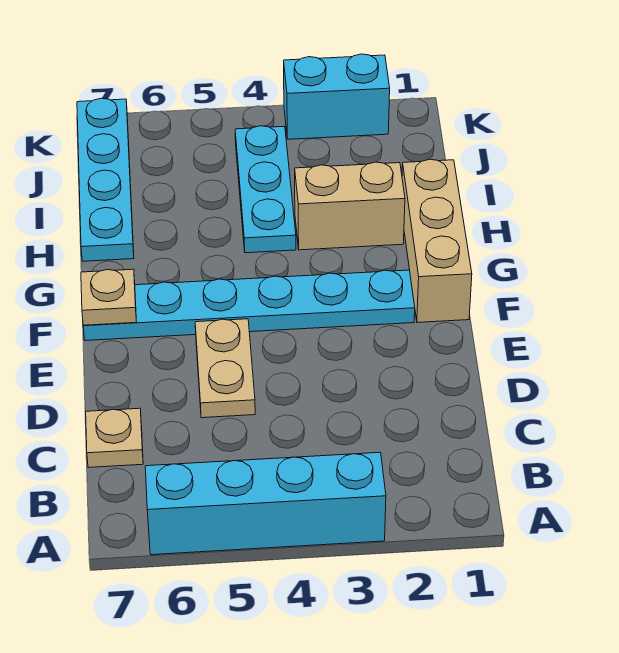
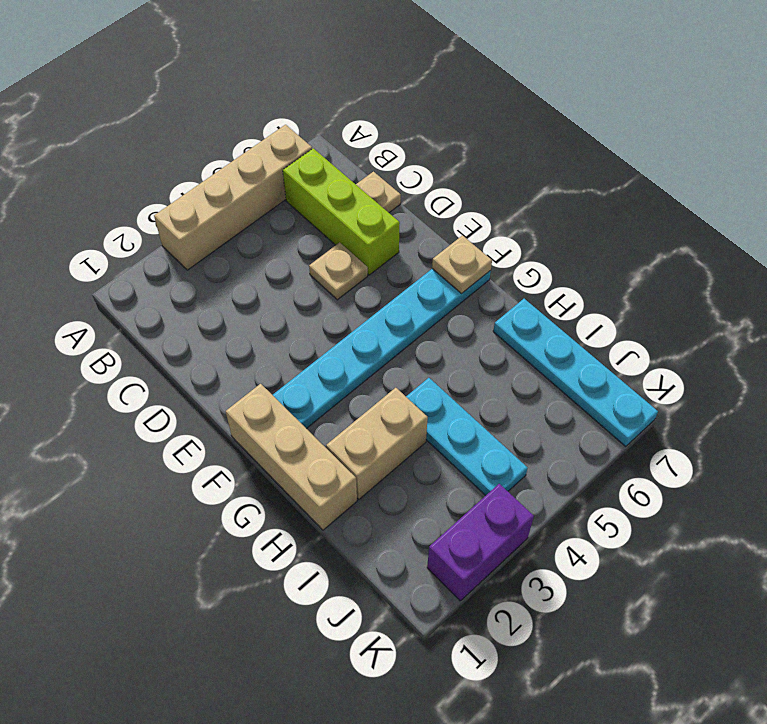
cyan brick A3:A6 level 1 -> tan brick A3:A6 level 1
none -> lime brick B6:D6 level 1
tan plate D5:E5 level 1 -> tan plate D5 level 1
cyan brick K2:K3 level 1 -> purple brick K2:K3 level 1

